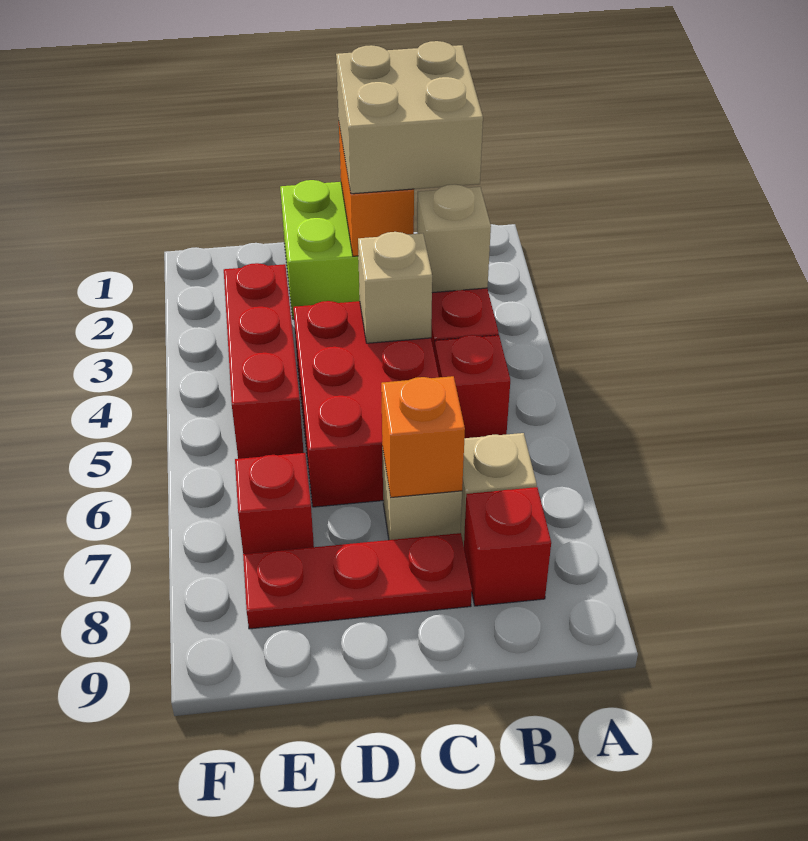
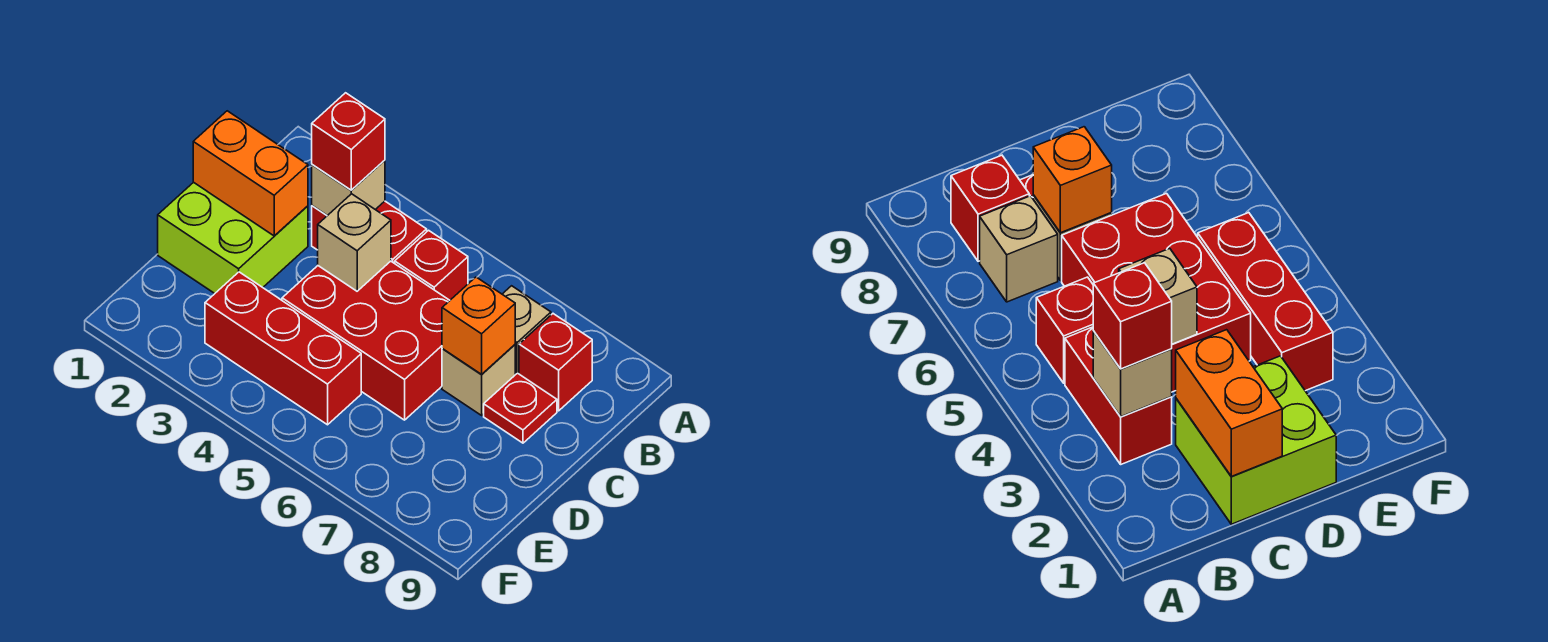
tan brick B1:C2 level 3 -> none
red plate C8:E8 level 1 -> red plate C8 level 1
red brick E7 level 1 -> red brick B3 level 3

